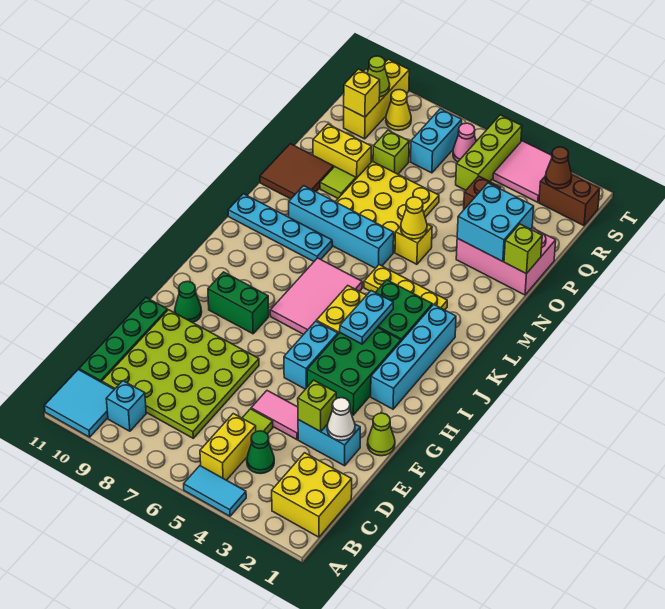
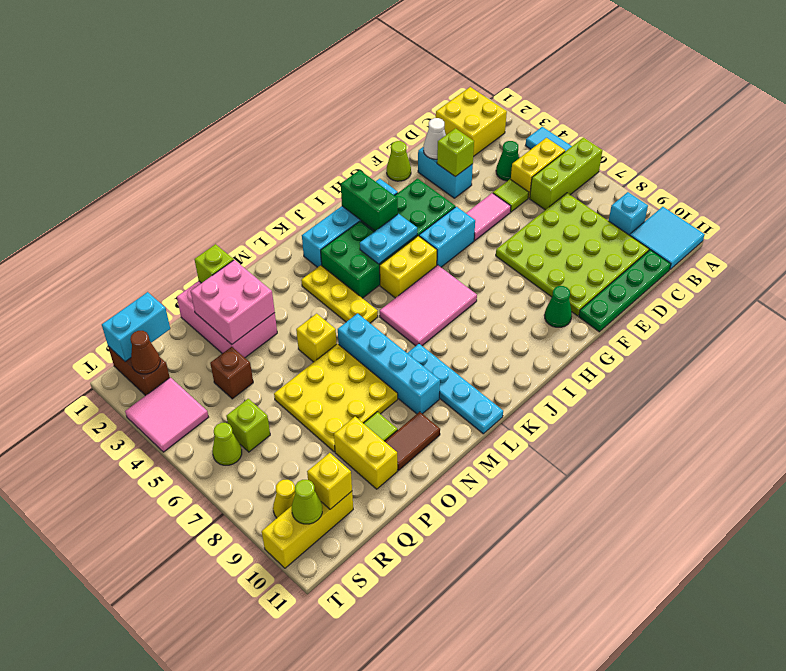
pink tile E4:E5 level 1 -> pink tile E5:F5 level 1
green brick H8:H9 level 1 -> green brick I2:I3 level 2
yellow cone N5 level 2 -> none
brown tile N10:O11 level 1 -> brown tile N10:O10 level 1
cyan brick O2:P3 level 2 -> pink brick O2:P3 level 2
lime brick Q8 level 1 -> lime brick R6 level 1
lime brick R5:T5 level 1 -> lime brick A6:C6 level 1
cyan brick R7:S7 level 1 -> cyan brick R1:S1 level 2
pink cone S6 level 1 -> lime cone S6 level 1

